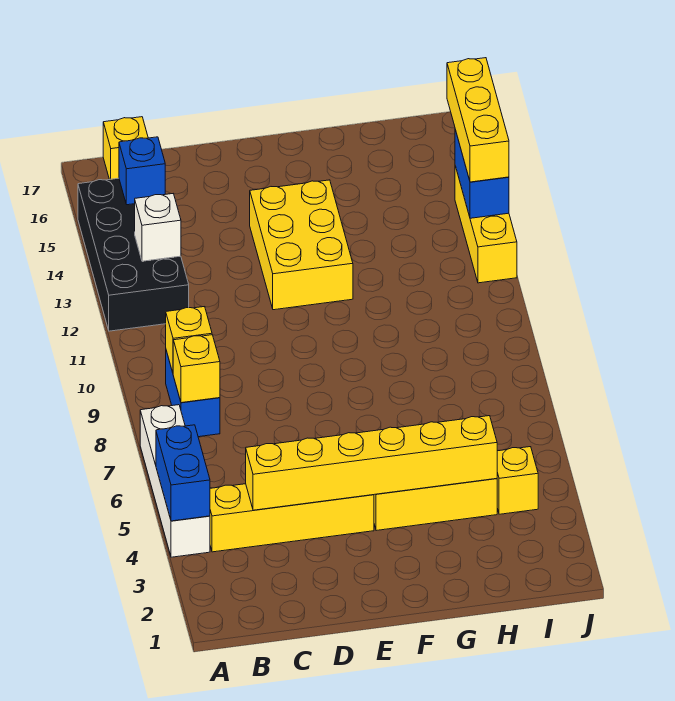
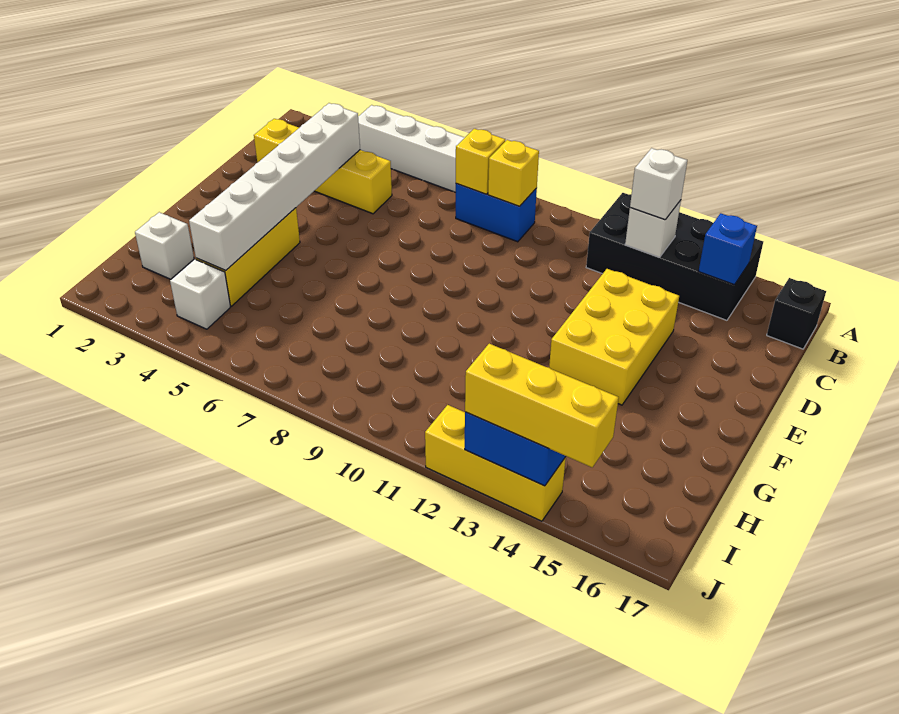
blue brick A4:A5 level 2 -> none
yellow brick B4:E4 level 1 -> yellow brick C2:C5 level 1
none -> white brick B13 level 3
yellow brick B17 level 1 -> black brick B17 level 1
yellow brick C4:H4 level 2 -> white brick C4:H4 level 2
yellow brick E12:F14 level 1 -> yellow brick D13:F14 level 1
none -> white brick H2 level 1
yellow brick I4 level 1 -> white brick I4 level 1

